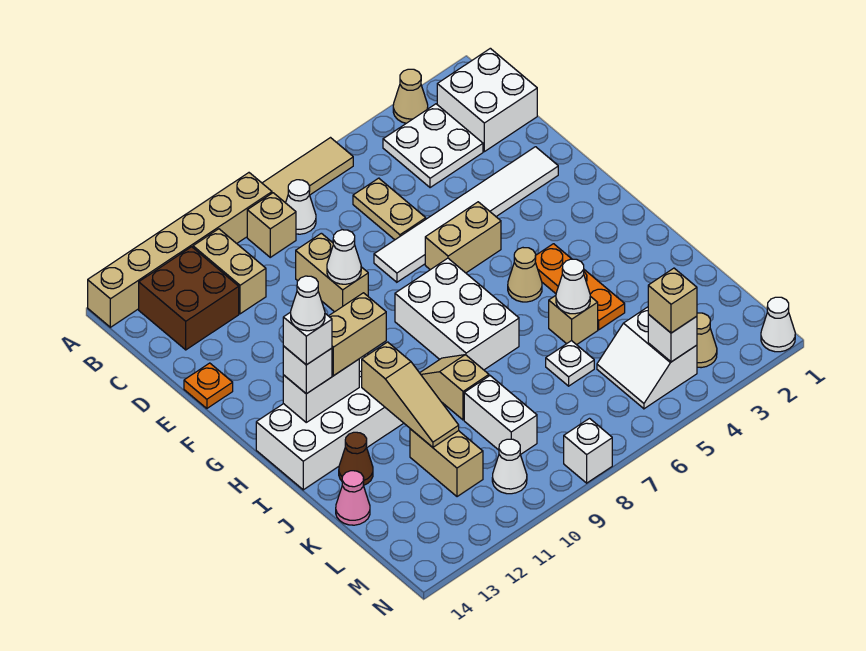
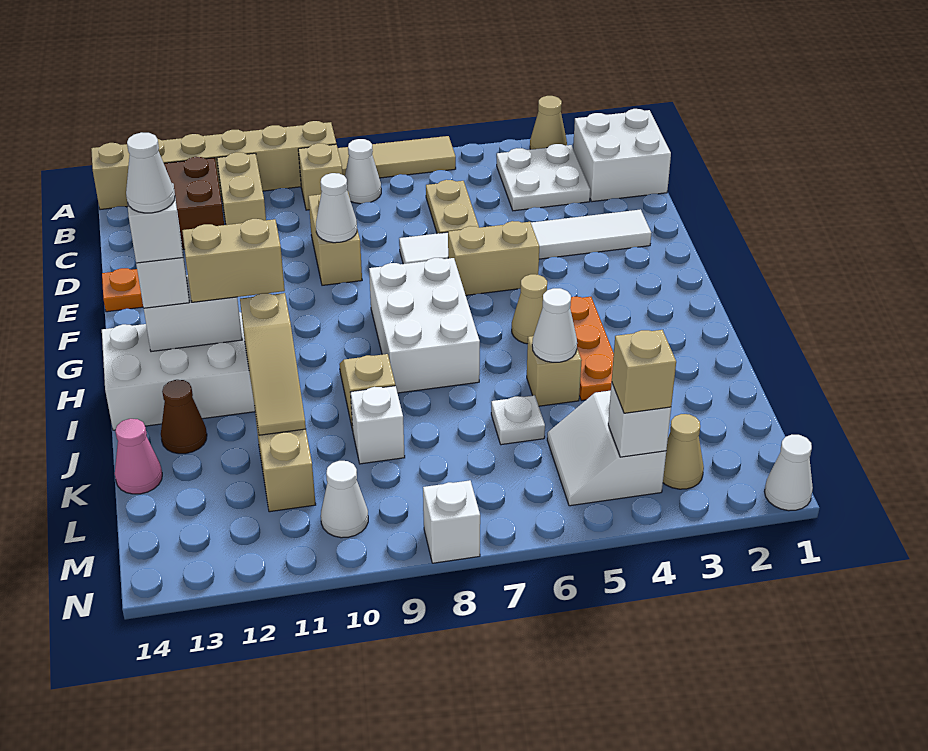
white brick K9:L9 level 1 -> white brick K9 level 1

